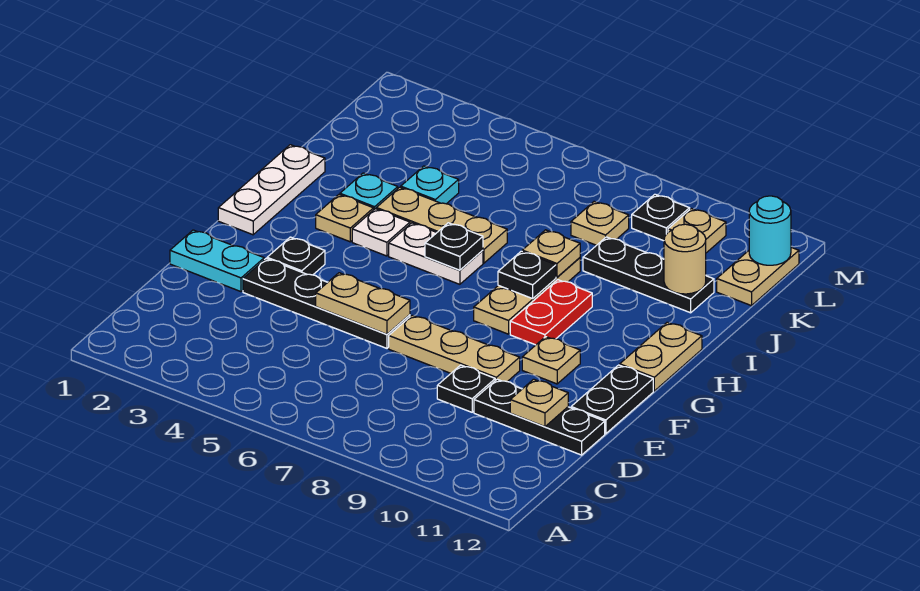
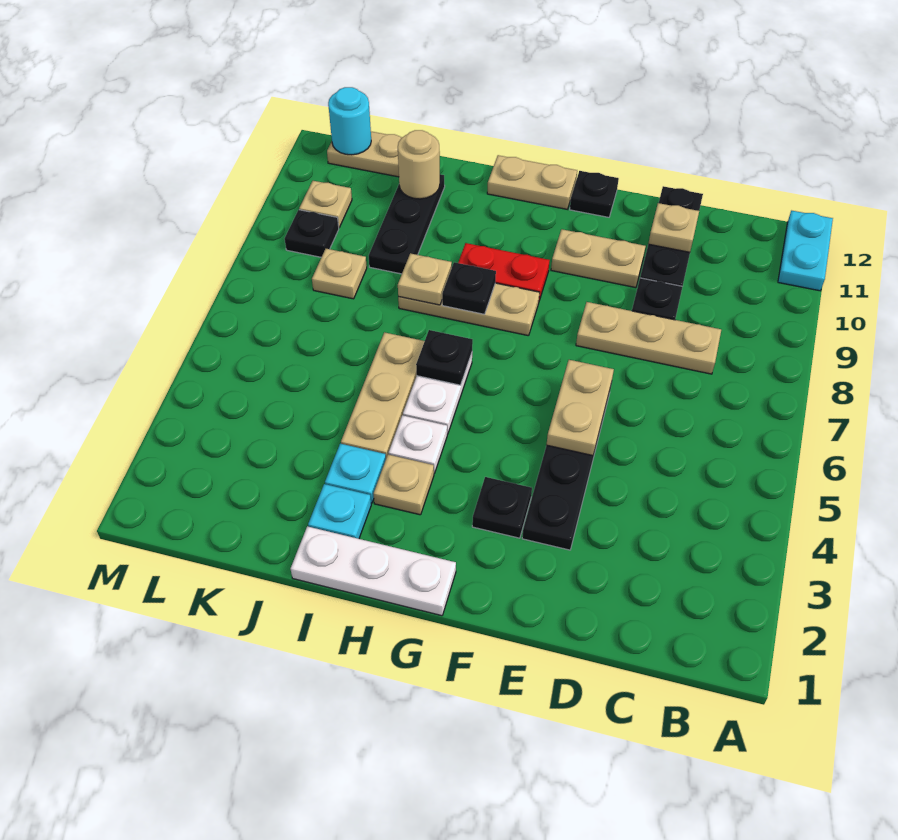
cyan plate E1:E2 level 1 -> cyan plate A11:A12 level 1
tan plate E7:E9 level 1 -> tan plate C8:E8 level 1
black plate E12:F12 level 1 -> black plate F12 level 1
tan plate F10 level 1 -> tan plate E10:F10 level 1
cyan plate J4 level 1 -> cyan plate I2 level 1

